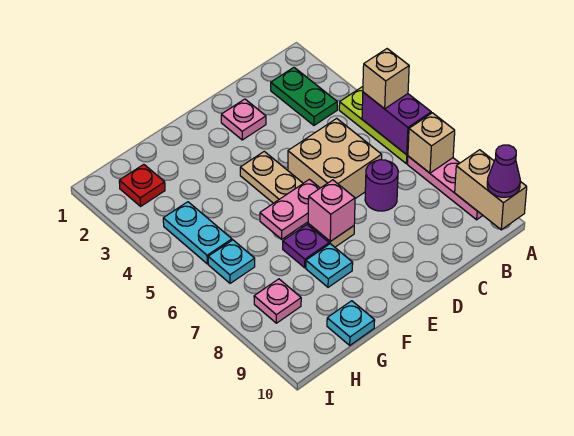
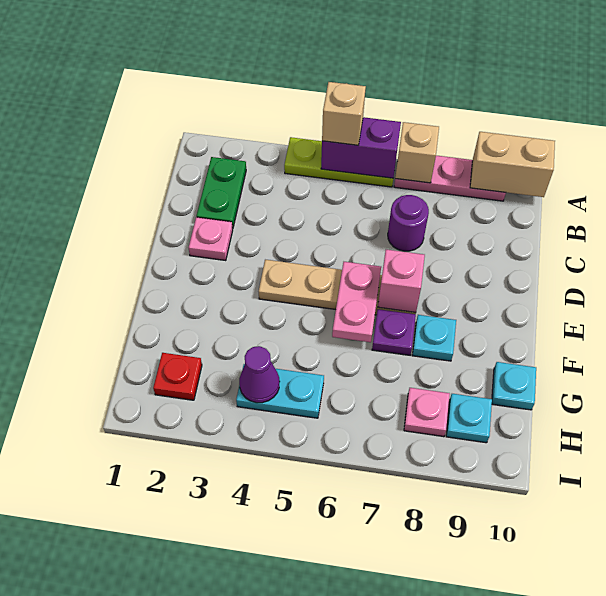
purple cone A10 level 3 -> purple cone H4 level 2
green plate B2:B3 level 1 -> green plate B2:C2 level 1
tan brick C5:D6 level 1 -> none
cyan plate H6 level 1 -> cyan plate H9 level 1

